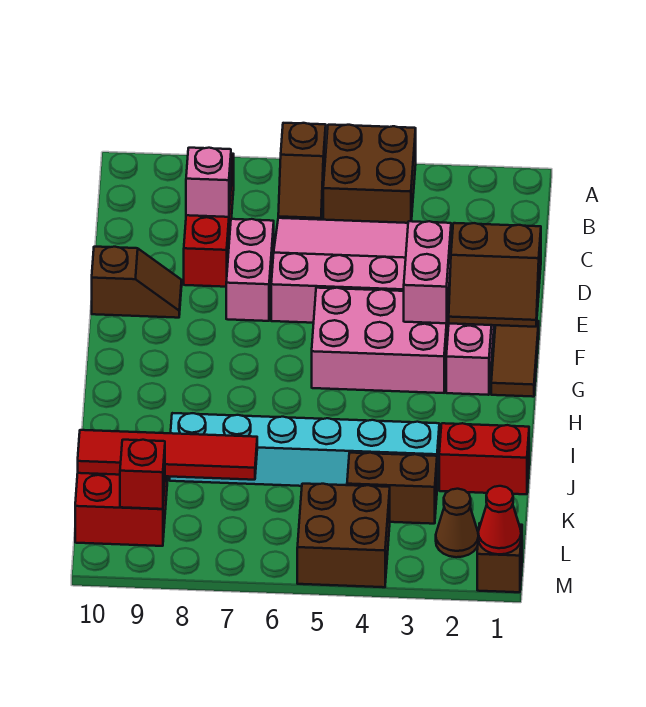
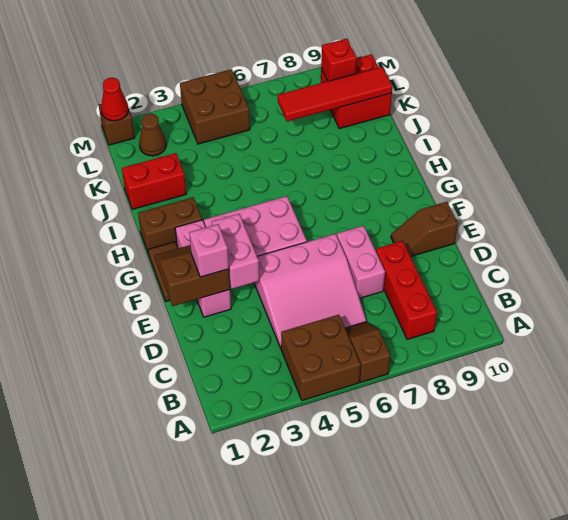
pink brick C8 level 2 -> pink brick E2 level 3
cyan brick J3:J8 level 1 -> none
brown brick K3:K4 level 1 -> brown brick H1:H2 level 1

